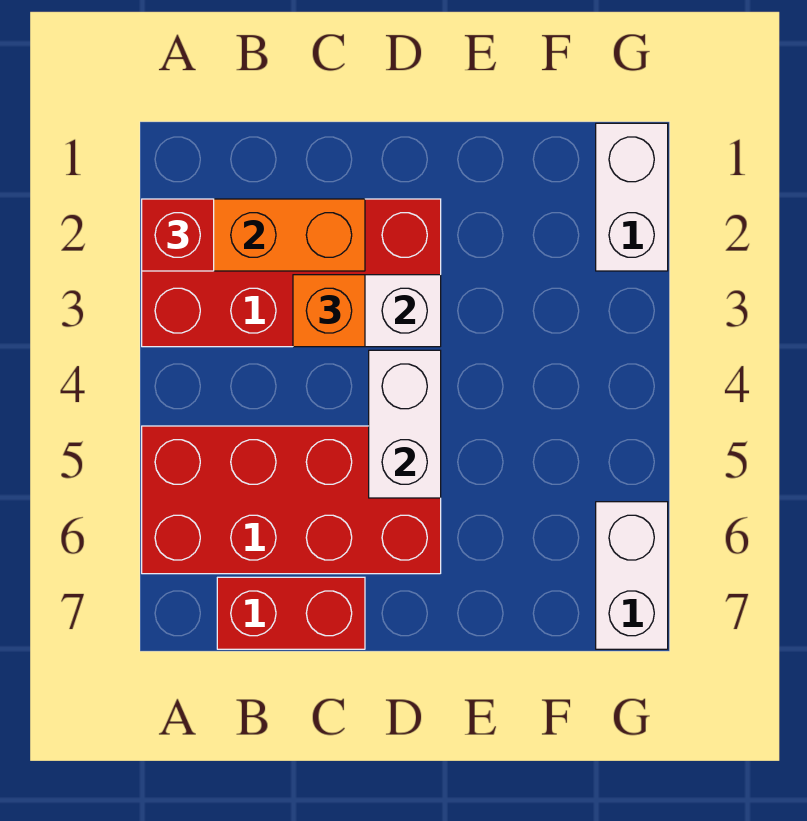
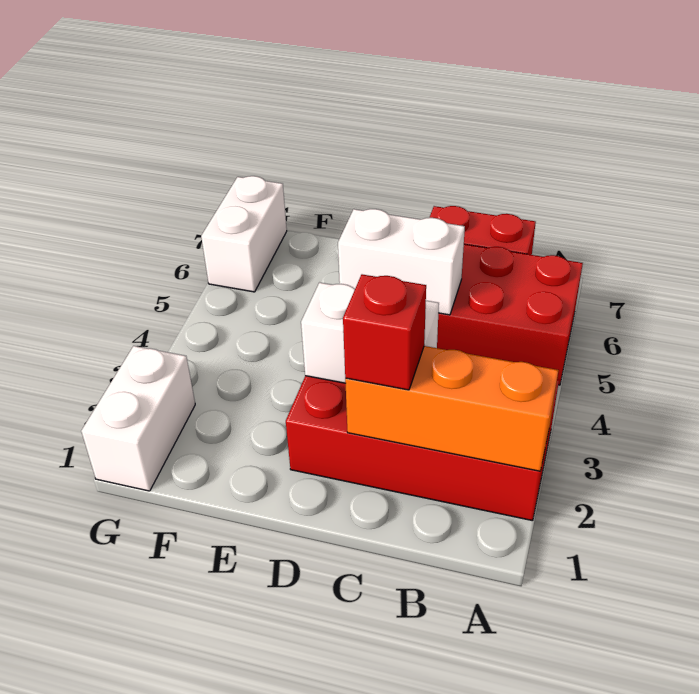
red brick A2 level 3 -> red brick C2 level 3
orange brick C3 level 3 -> none
white brick D4:D5 level 2 -> white brick C5:D5 level 2

